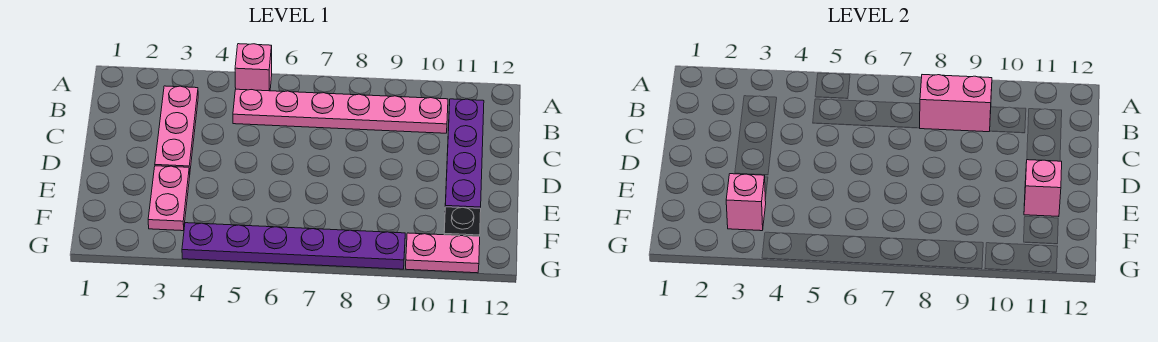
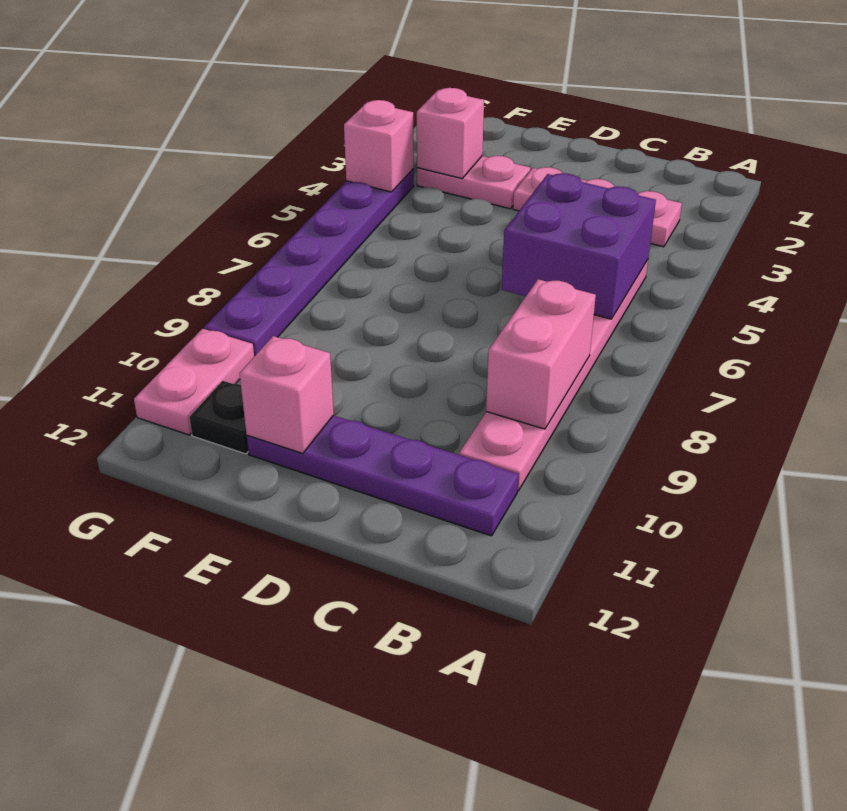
pink brick A5 level 1 -> pink brick G4 level 2
none -> purple brick B5:C6 level 2

